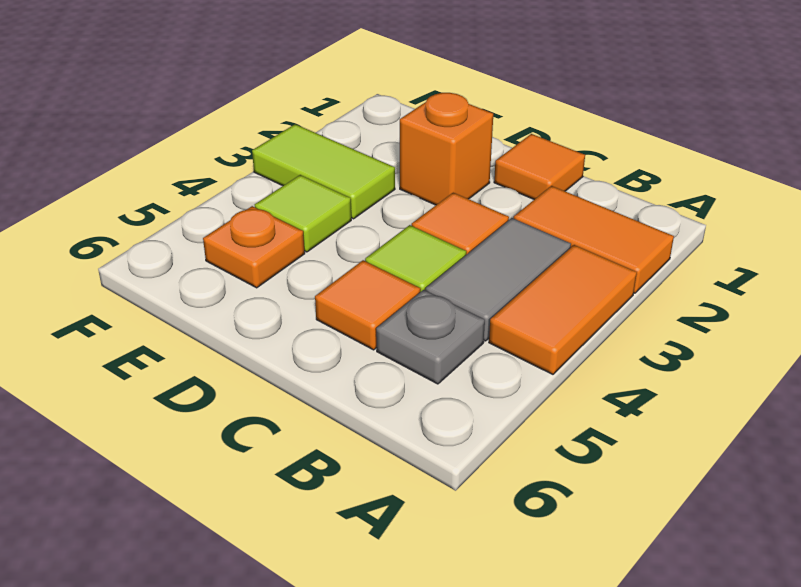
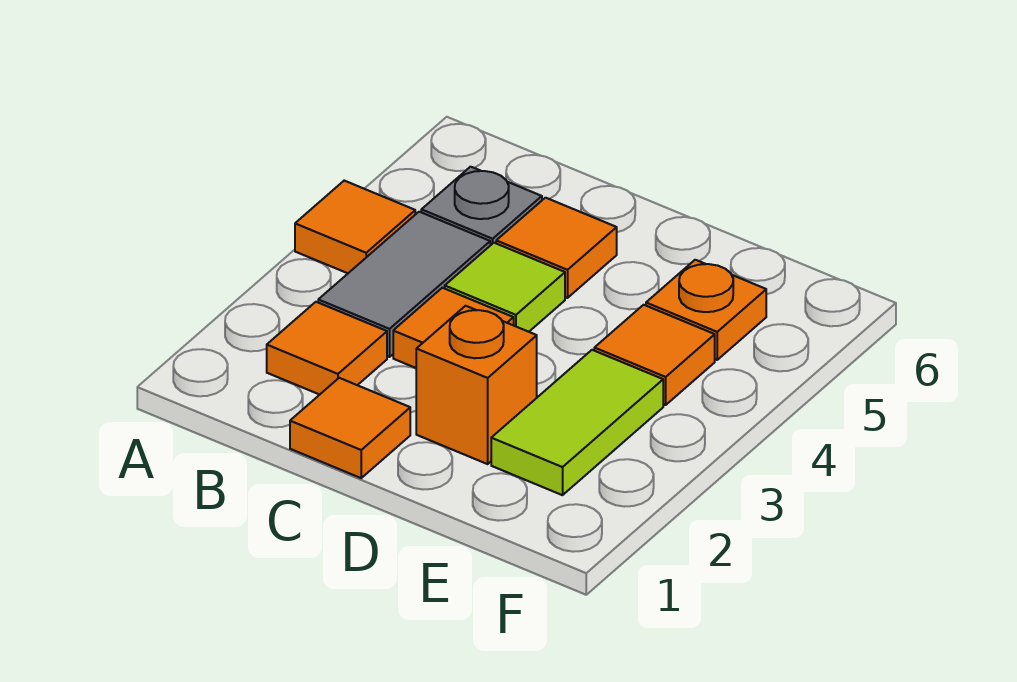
orange tile A2:B2 level 1 -> orange tile B2 level 1
orange tile A3:A4 level 1 -> orange tile A4 level 1
lime tile E3:F3 level 1 -> lime tile E2:E3 level 1
lime tile E4 level 1 -> orange tile E4 level 1

